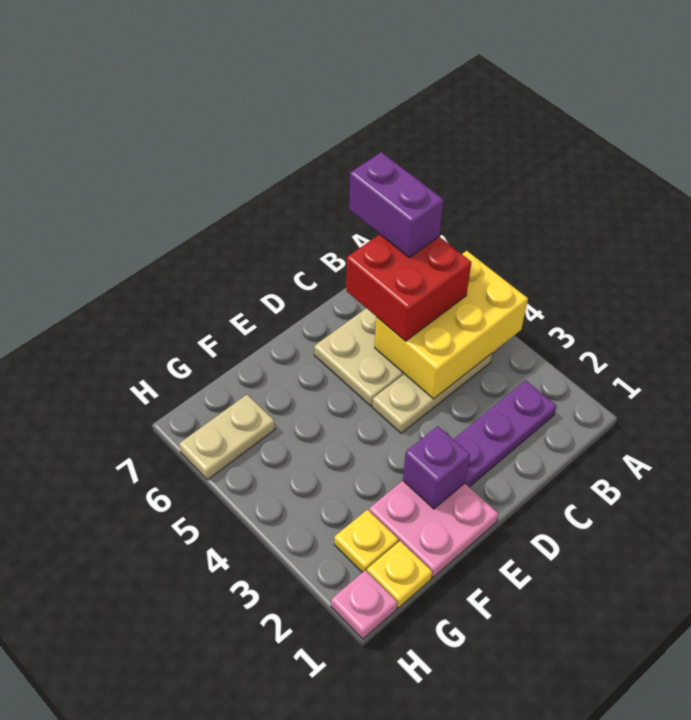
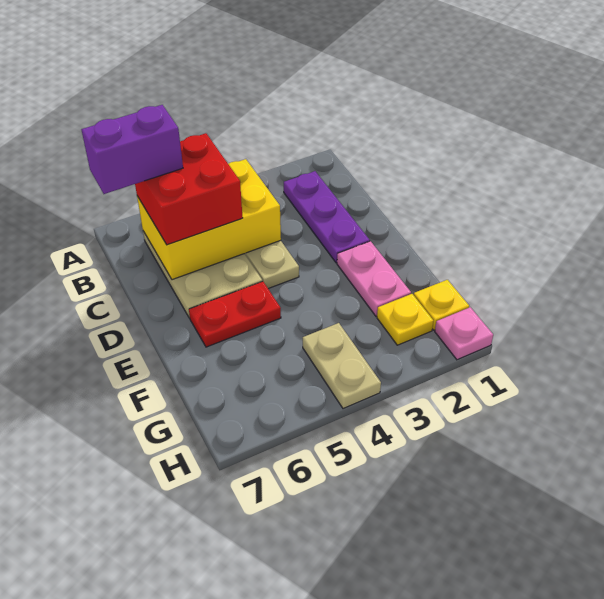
yellow brick A4:C5 level 2 -> yellow brick B4:C6 level 2
pink plate E1:F2 level 1 -> pink plate E2:F2 level 1
purple brick E2 level 2 -> none
none -> red plate E5:E6 level 1
tan plate G6:H6 level 1 -> tan plate G4:H4 level 1

